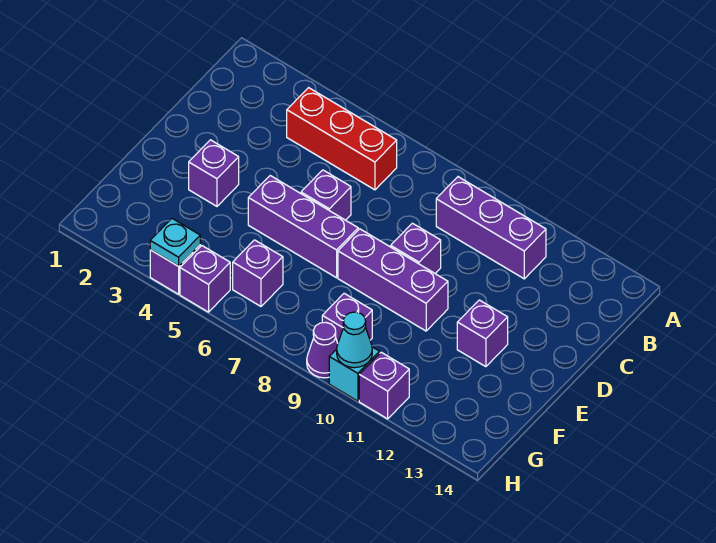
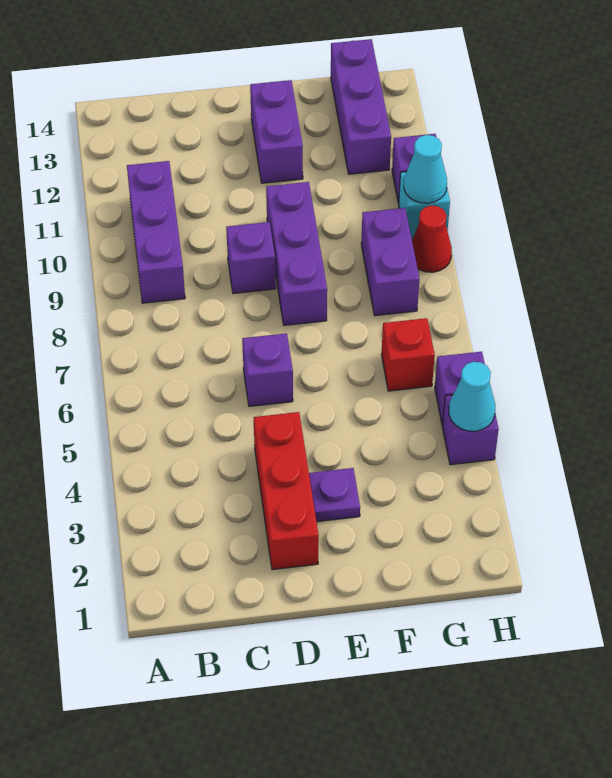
red brick B4:B6 level 1 -> red brick D2:D4 level 1
purple brick E3 level 1 -> purple plate E3 level 1
purple brick E5:E7 level 1 -> purple brick G12:G14 level 1
purple brick E12 level 1 -> purple brick E12:E13 level 1
purple brick G6 level 1 -> red brick G6 level 1
purple brick G9 level 1 -> purple brick G8:G9 level 1
cyan plate H4 level 2 -> cyan cone H4 level 2
purple cone H9 level 1 -> red cone H9 level 1

